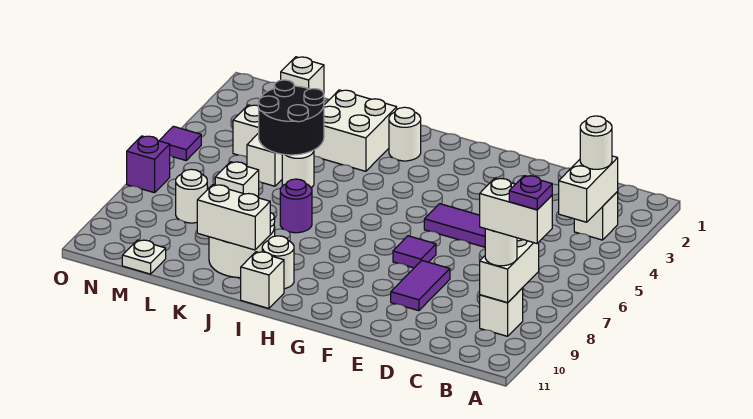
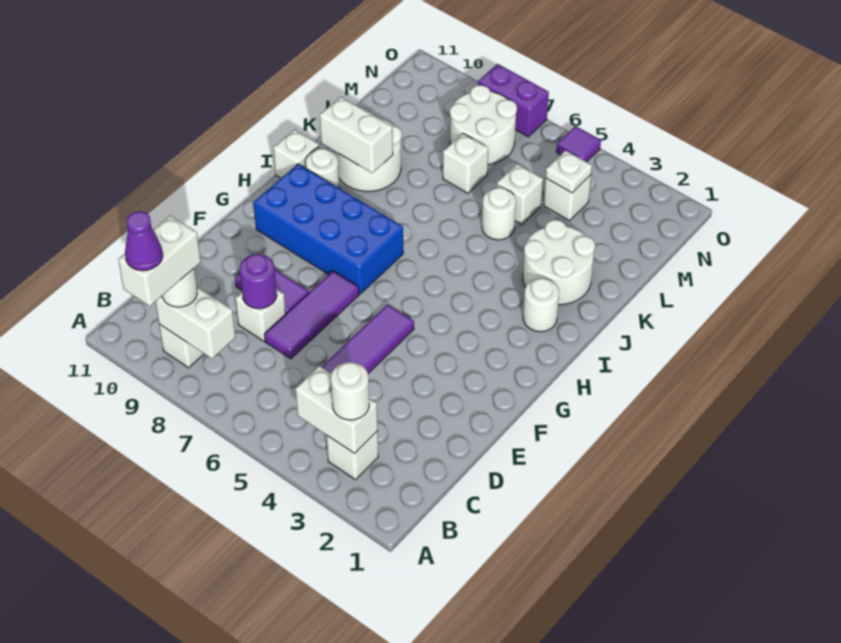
purple plate A9 level 5 -> purple cone A9 level 5
purple tile F7 level 1 -> purple tile D7:F7 level 1
none -> blue brick G7:H10 level 1
white brick J2:K3 level 1 -> white round brick J2:K3 level 1
purple round brick J7 level 1 -> purple round brick D8 level 2
white brick J10:K10 level 2 -> white brick J9:J10 level 2
black round brick K4:L5 level 2 -> none
white brick M1 level 1 -> white brick D8 level 1
white round brick M8 level 1 -> white round brick M7:N8 level 1
white plate M11 level 1 -> white plate M4 level 2
purple brick O7 level 1 -> purple brick O7:O8 level 1

